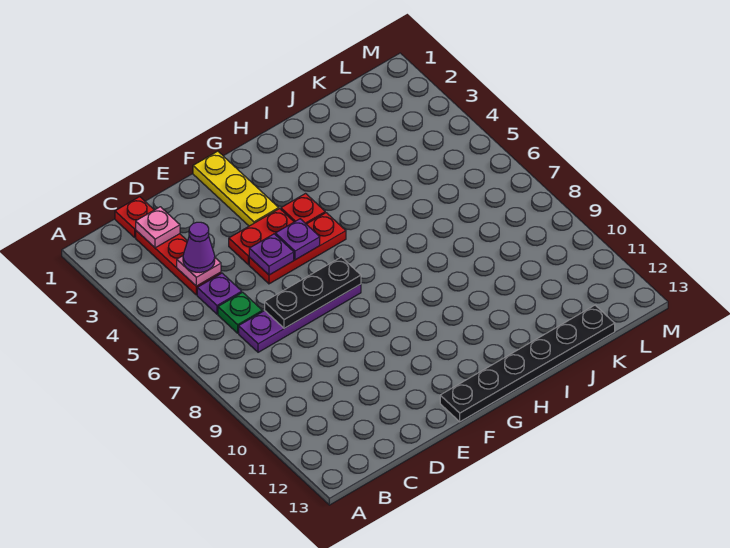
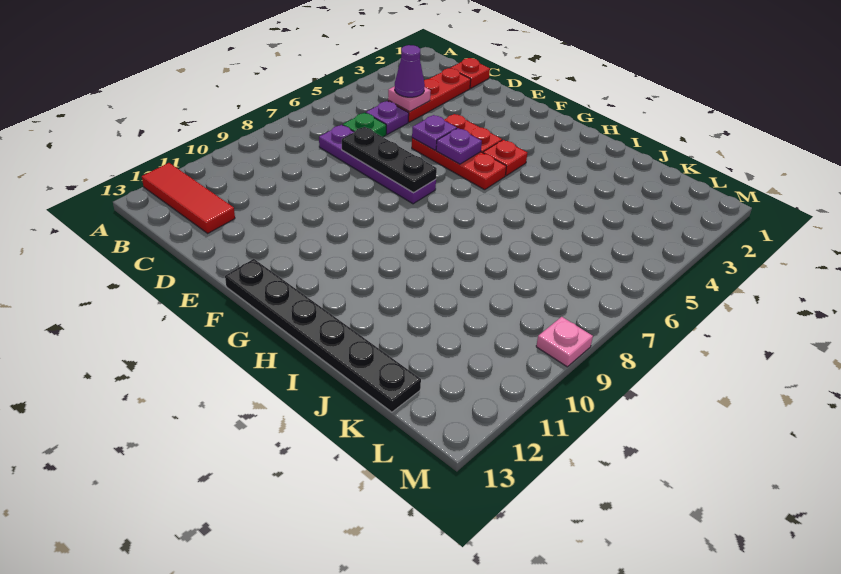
none -> red tile A12:C12 level 1
pink plate C2 level 2 -> pink plate M9 level 1
yellow plate F1:F3 level 1 -> none

